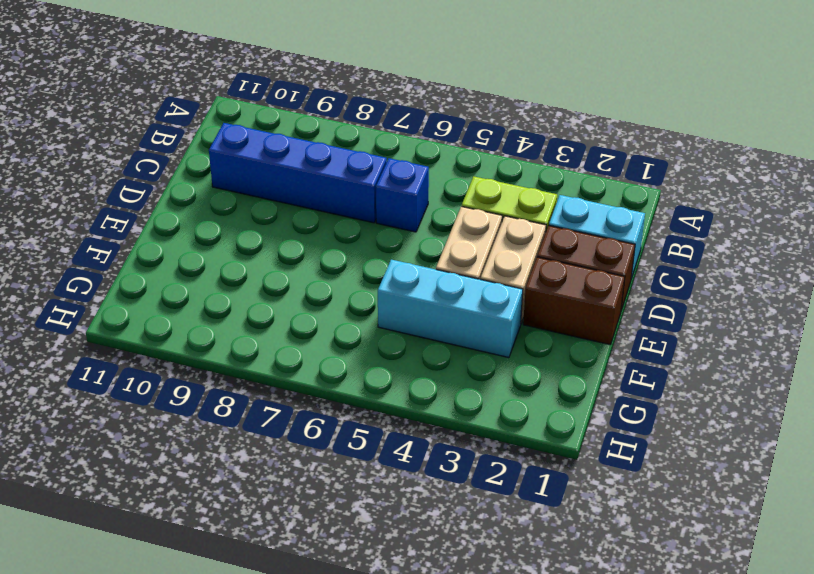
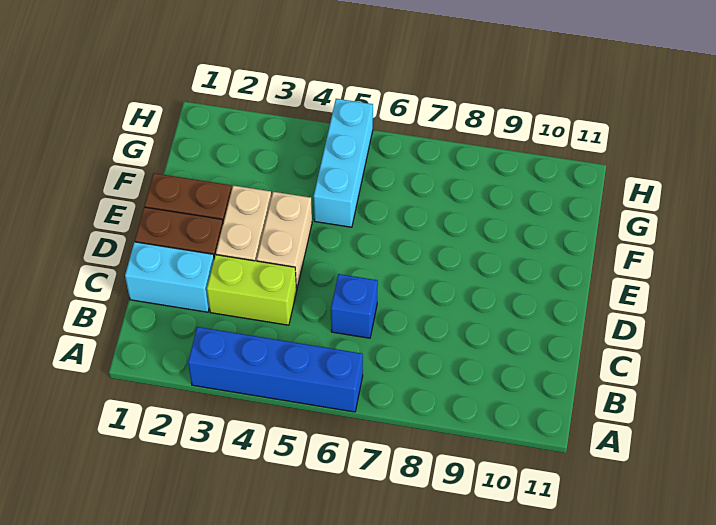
blue brick C7:C10 level 1 -> blue brick A3:A6 level 1
cyan brick F3:F5 level 1 -> cyan brick F5:H5 level 1

